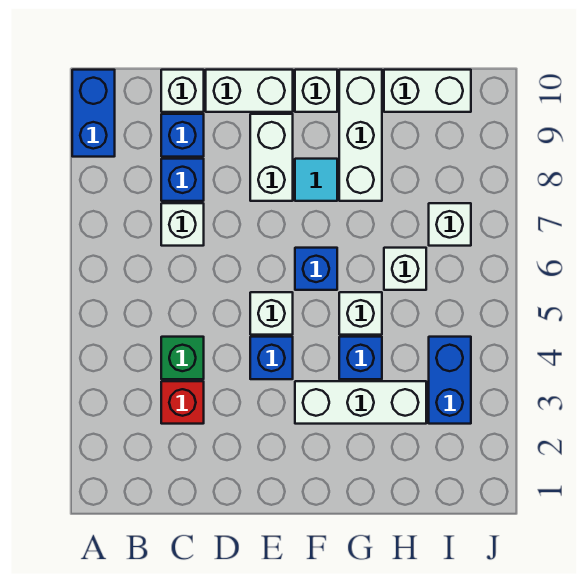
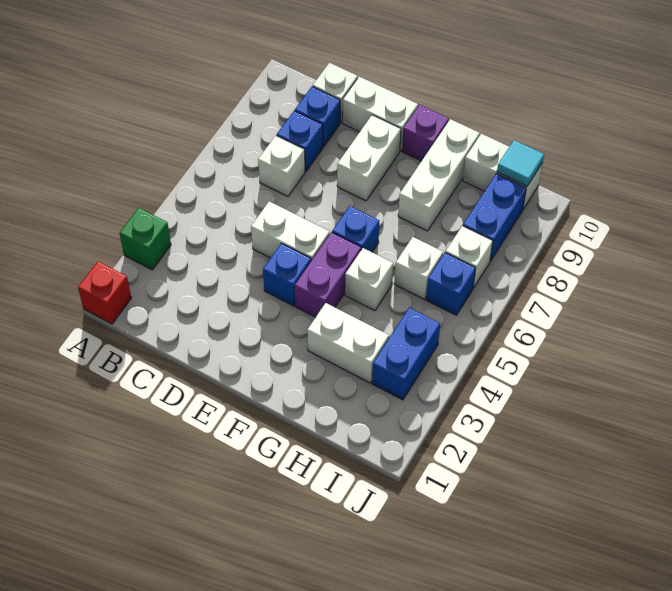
blue brick A9:A10 level 1 -> blue brick I8:I9 level 1
red brick C3 level 1 -> red brick A1 level 1
green brick C4 level 1 -> green brick A3 level 1
white brick E5 level 1 -> white brick D5:E5 level 1
white brick F3:H3 level 1 -> white brick G3:H3 level 1
none -> purple brick F4:F5 level 1
cyan tile F8 level 1 -> cyan tile I10 level 2
white brick F10 level 1 -> purple brick F10 level 1
blue brick G4 level 1 -> blue brick I6 level 1

